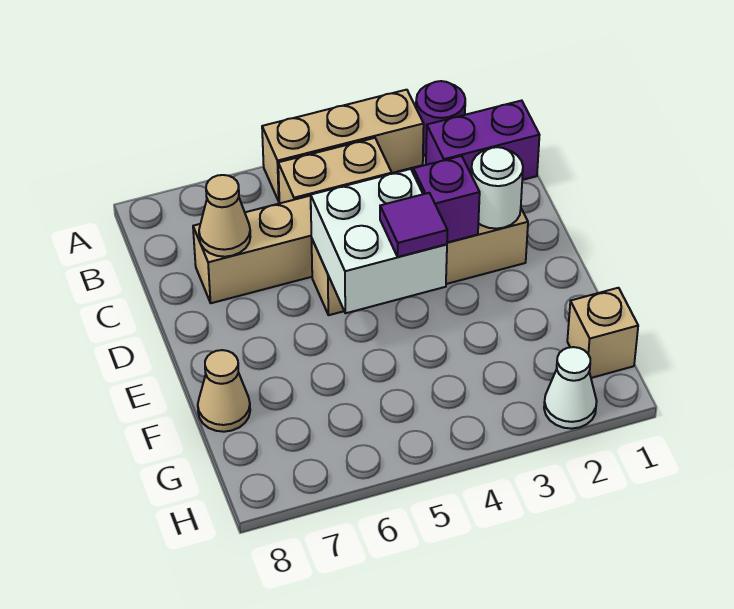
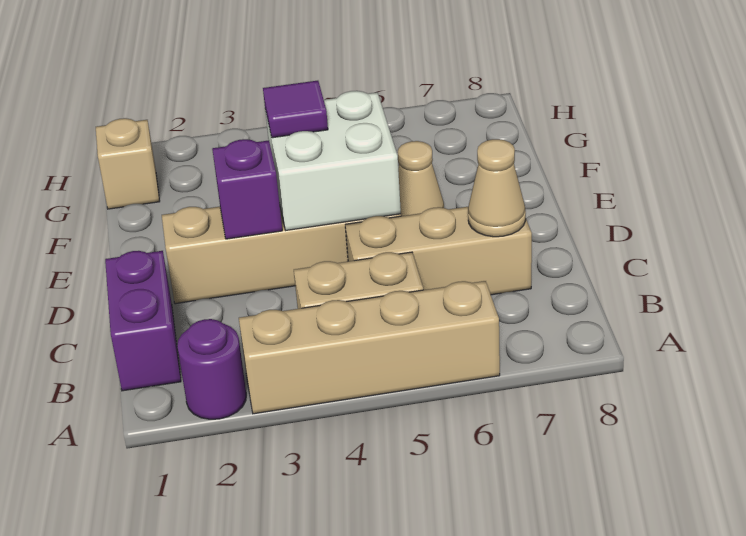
tan brick A3:A5 level 1 -> tan brick A3:A6 level 1
purple brick B1:B2 level 1 -> purple brick B1:C1 level 1
white round brick D2 level 2 -> none
tan cone F8 level 1 -> tan cone E6 level 1
white cone H2 level 1 -> none

